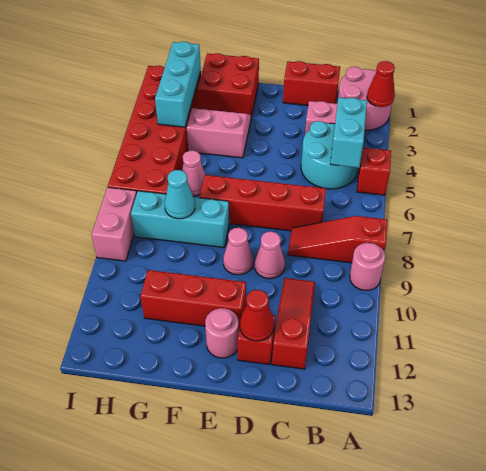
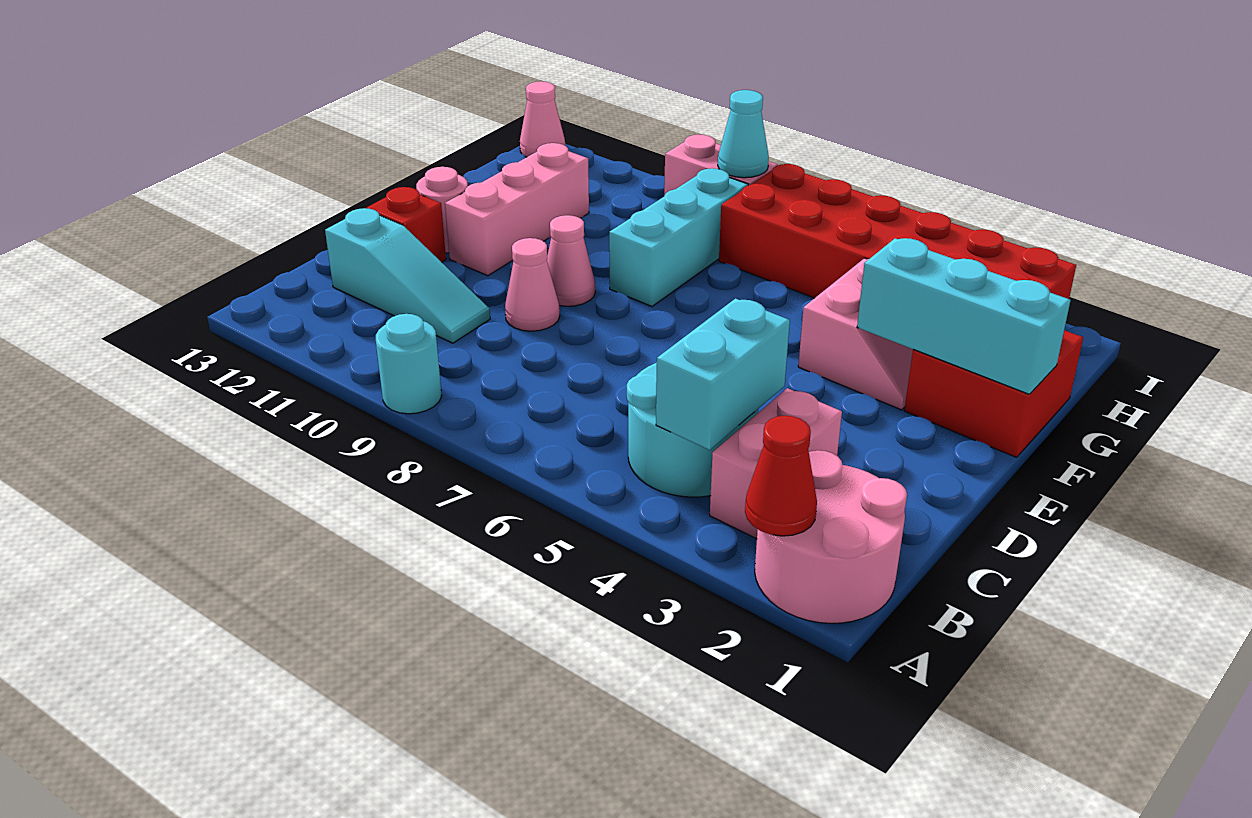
red brick A5 level 1 -> none
red slope A8:C8 level 1 top A -> none
pink round brick A9 level 1 -> cyan round brick A9 level 1
cyan brick B4:B5 level 2 -> cyan brick B4:C4 level 2
red brick C1:D1 level 1 -> none
red brick C7:F7 level 1 -> none
red slope C10:C12 level 1 top 12 -> cyan slope C10:C12 level 1 top 12
red cone D12 level 2 -> none
red brick E11:G11 level 1 -> pink brick E11:G11 level 1
pink cone G6 level 1 -> pink cone I13 level 1
cyan cone G8 level 2 -> cyan cone I8 level 2
cyan brick H2:H4 level 2 -> cyan brick F1:F3 level 2

